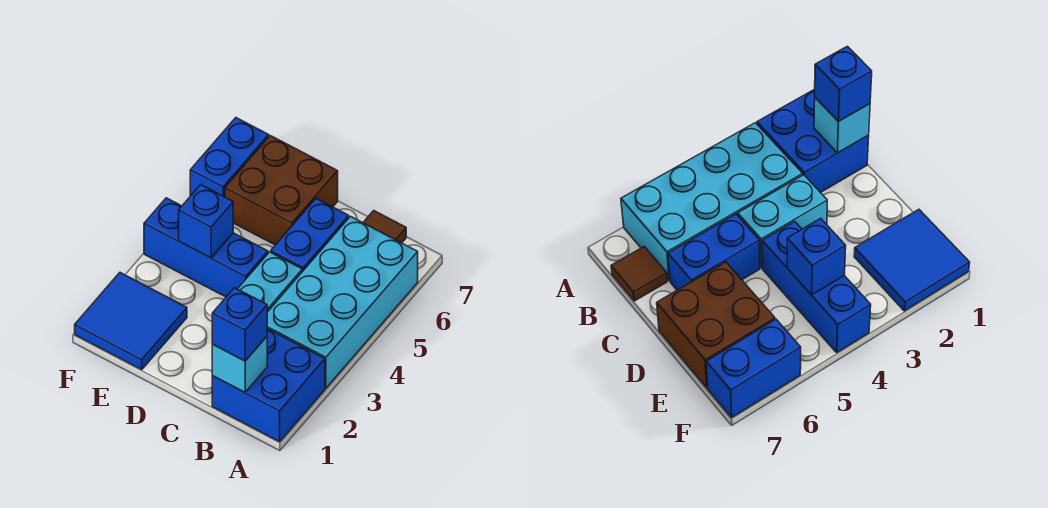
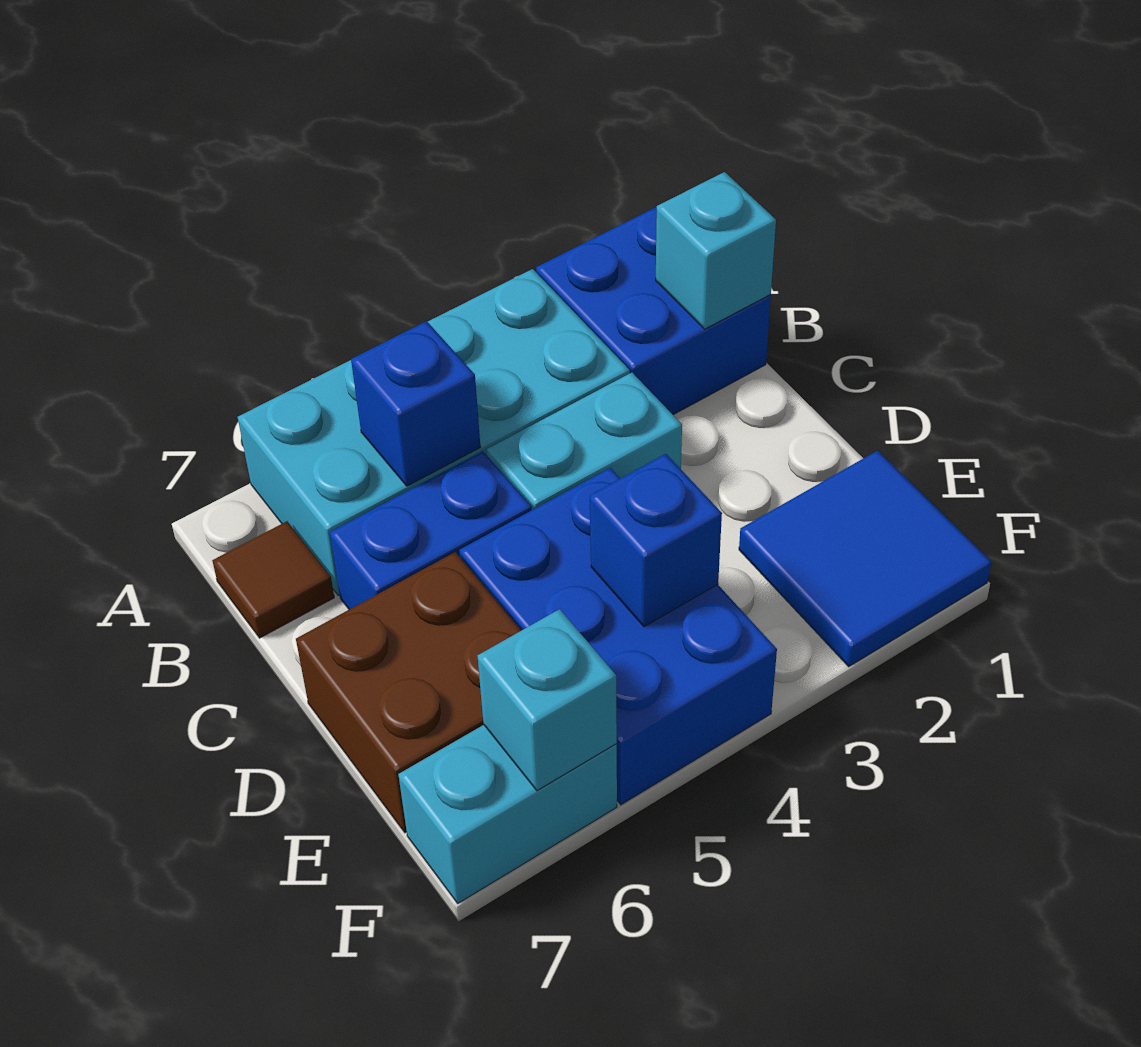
blue brick B1 level 3 -> blue brick B5 level 2
blue brick D4:F4 level 1 -> blue brick D4:F5 level 1
blue brick F6:F7 level 1 -> cyan brick F6:F7 level 1
none -> cyan brick F6 level 2

